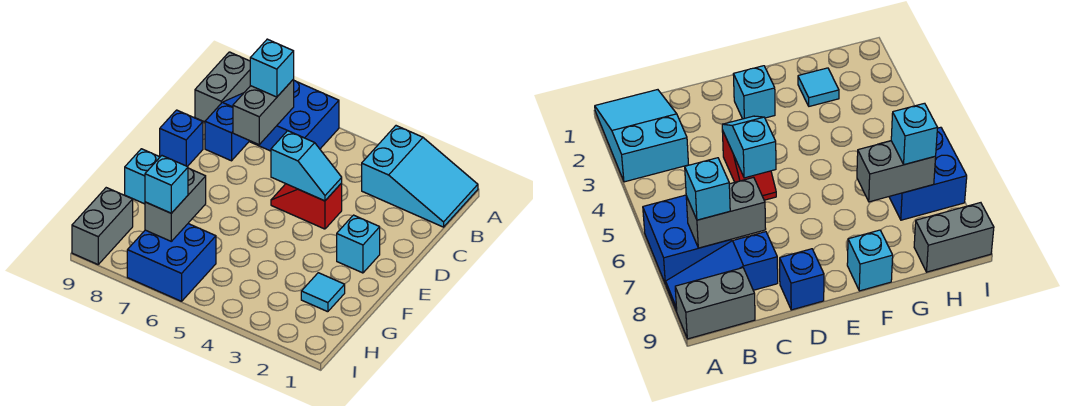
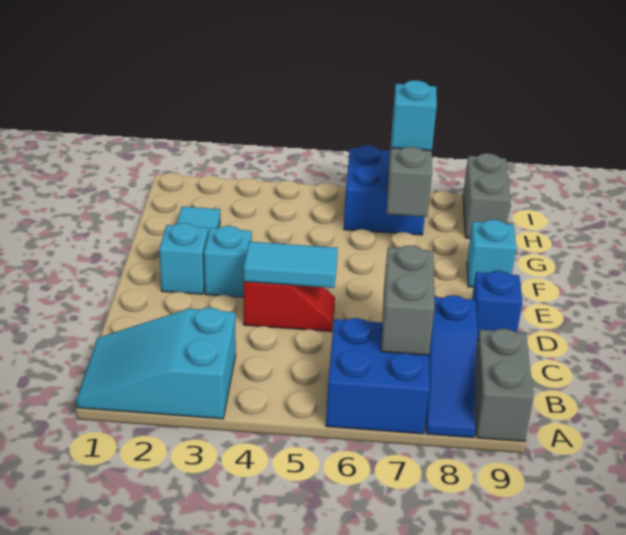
cyan brick B7 level 3 -> cyan brick E3 level 1
cyan slope D4:D5 level 2 top 5 -> cyan tile D4:D5 level 2

